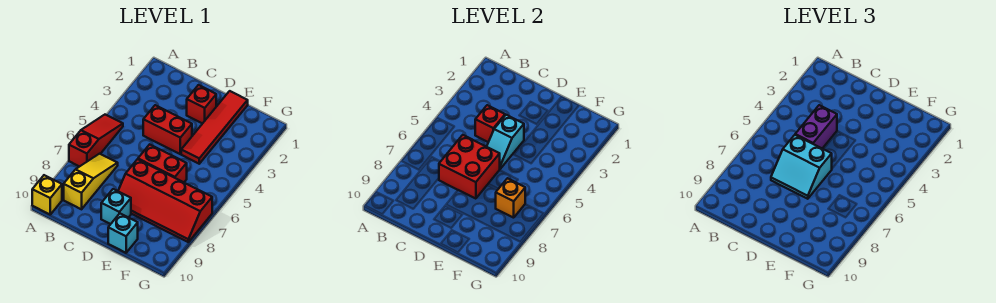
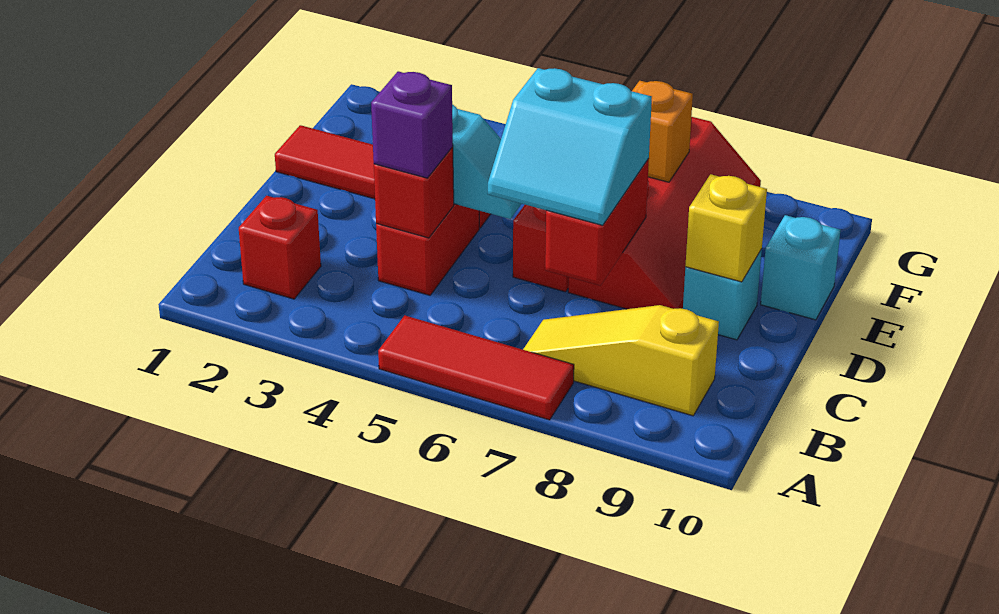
red slope A5:A7 level 1 top 7 -> red tile A5:A7 level 1
yellow brick A10 level 1 -> yellow brick D9 level 2
purple brick C4:C5 level 3 -> purple brick C4 level 3
red brick C6:D7 level 2 -> red brick C7:D7 level 2
cyan slope C6:D7 level 3 top 6 -> cyan slope C6:D7 level 3 top D
red brick D2 level 1 -> red brick B2 level 1

